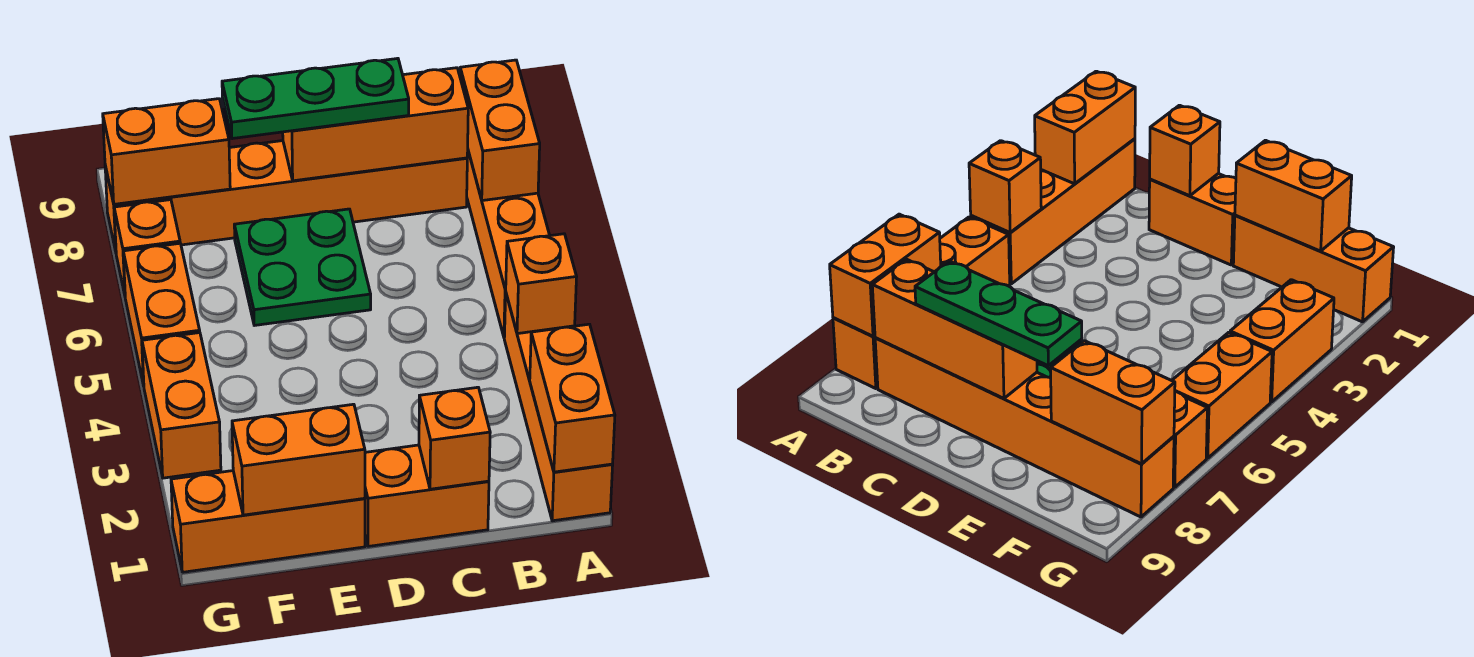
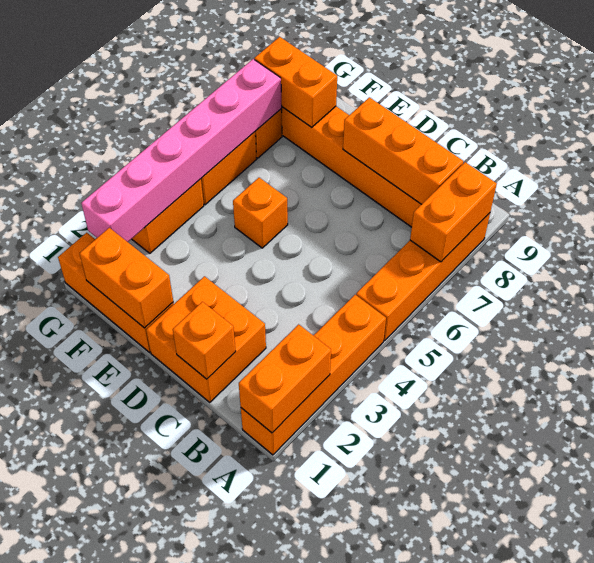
orange brick A4 level 2 -> orange brick E5 level 1
orange brick C1:D1 level 1 -> orange brick C1:D2 level 1
green plate C8:E8 level 3 -> none
green plate D6:E7 level 1 -> none
none -> pink brick G2:G7 level 2

